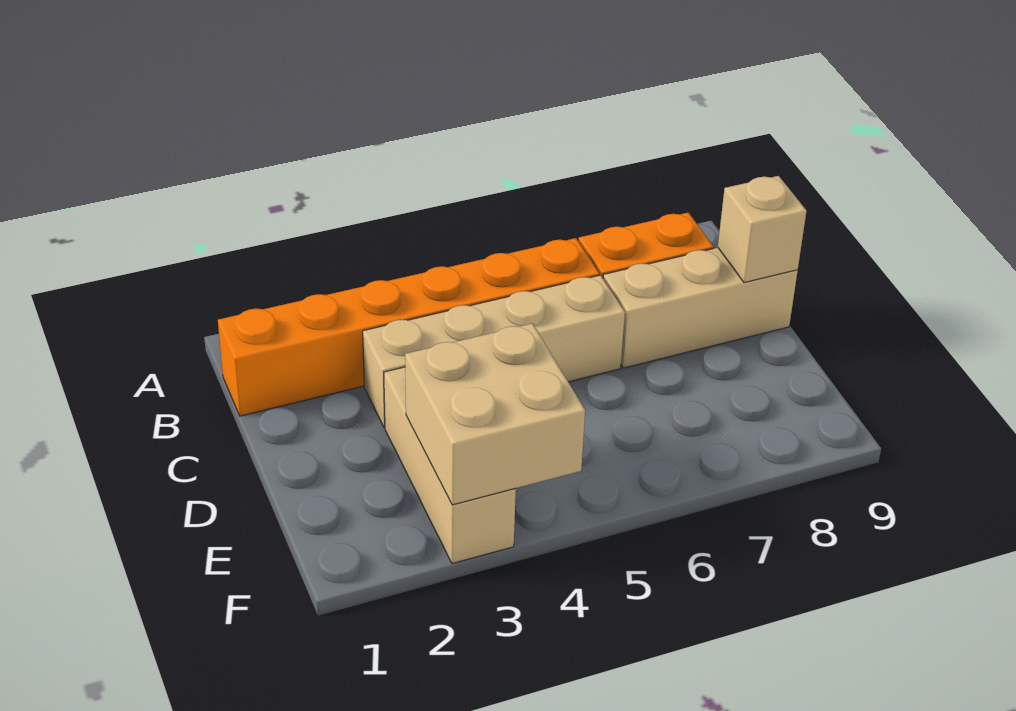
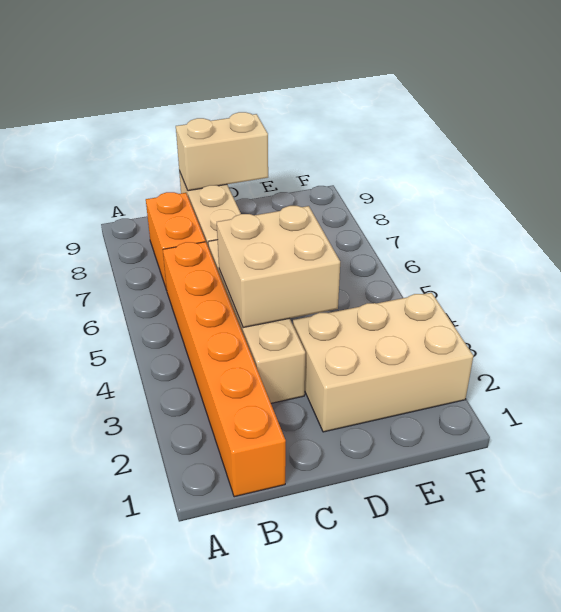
tan brick C9 level 2 -> tan brick C9:D9 level 2
tan brick D3:F3 level 1 -> tan brick D2:F3 level 1
tan brick E3:F4 level 2 -> tan brick C4:D5 level 2

